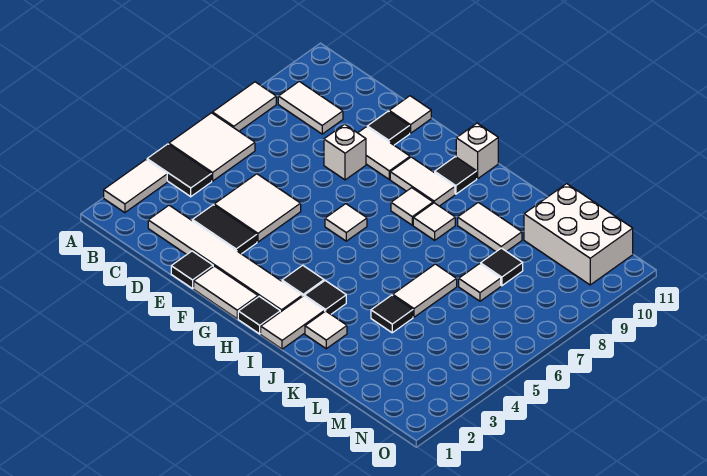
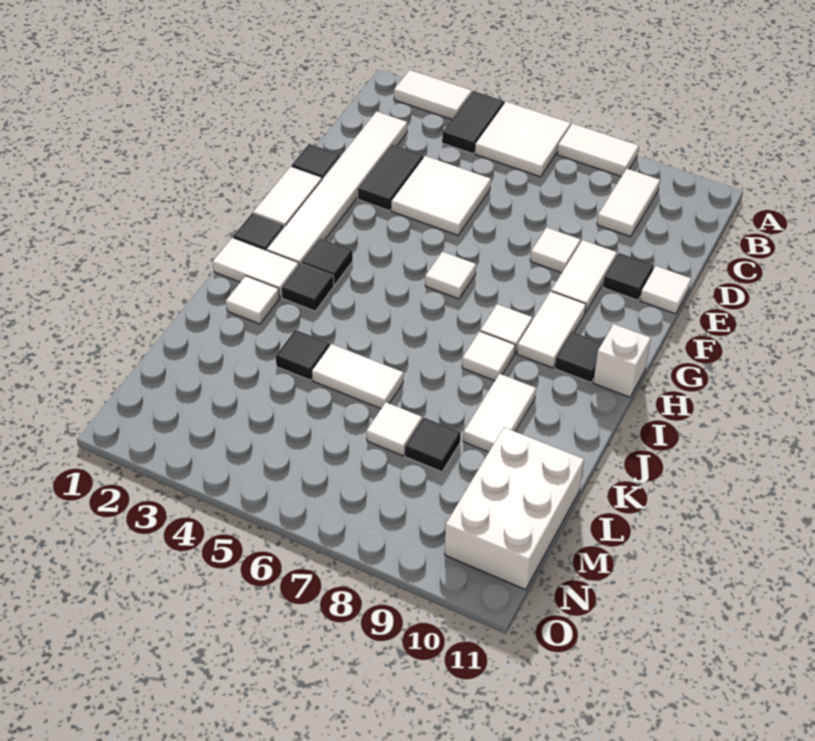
white brick E8 level 1 -> white tile E8 level 1

